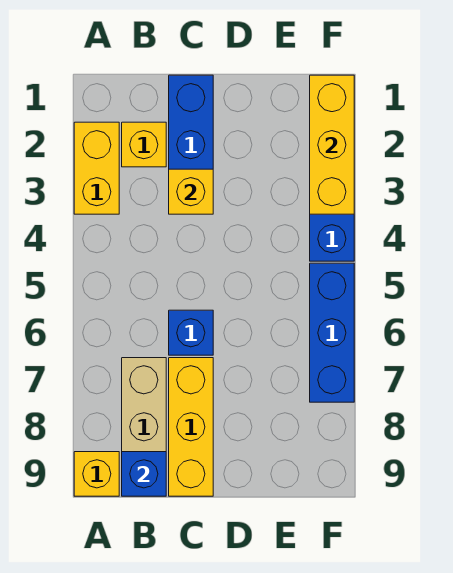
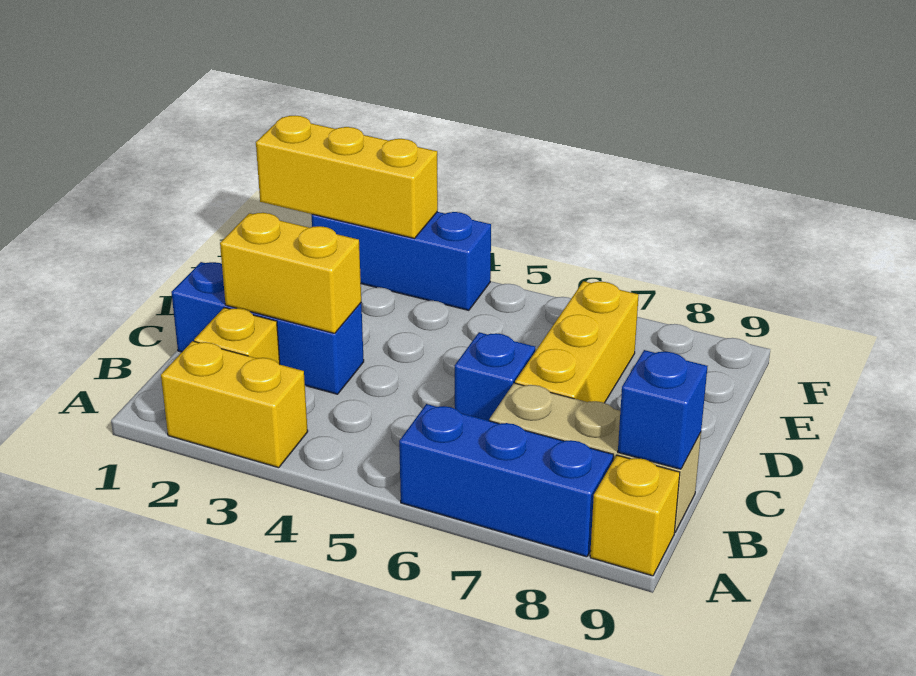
yellow brick C3 level 2 -> yellow brick C2:C3 level 2
yellow brick C7:C9 level 1 -> yellow brick C7:E7 level 1
blue brick F5:F7 level 1 -> blue brick A6:A8 level 1

